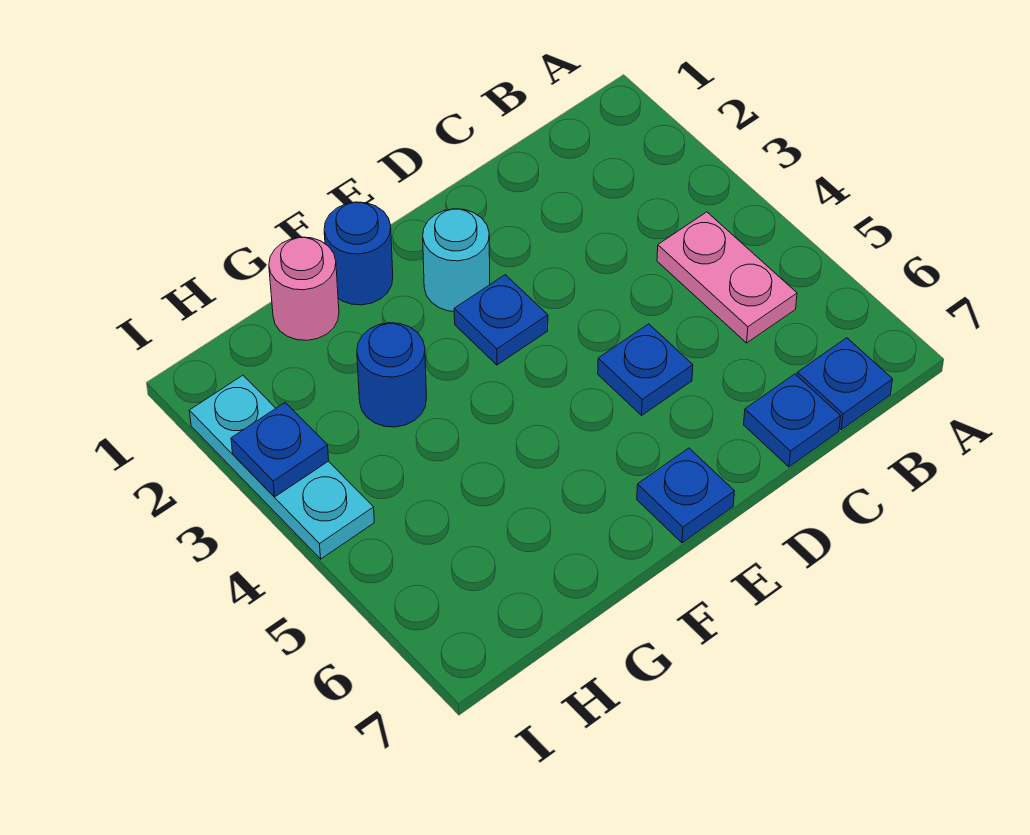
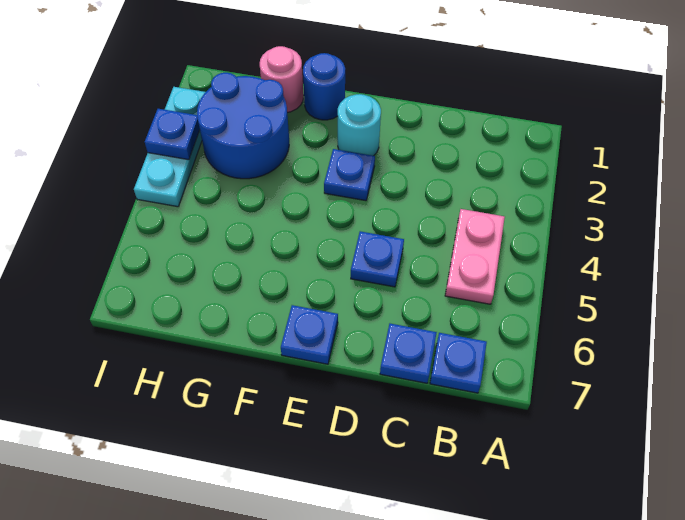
blue round brick G3 level 1 -> blue round brick G2:H3 level 1

